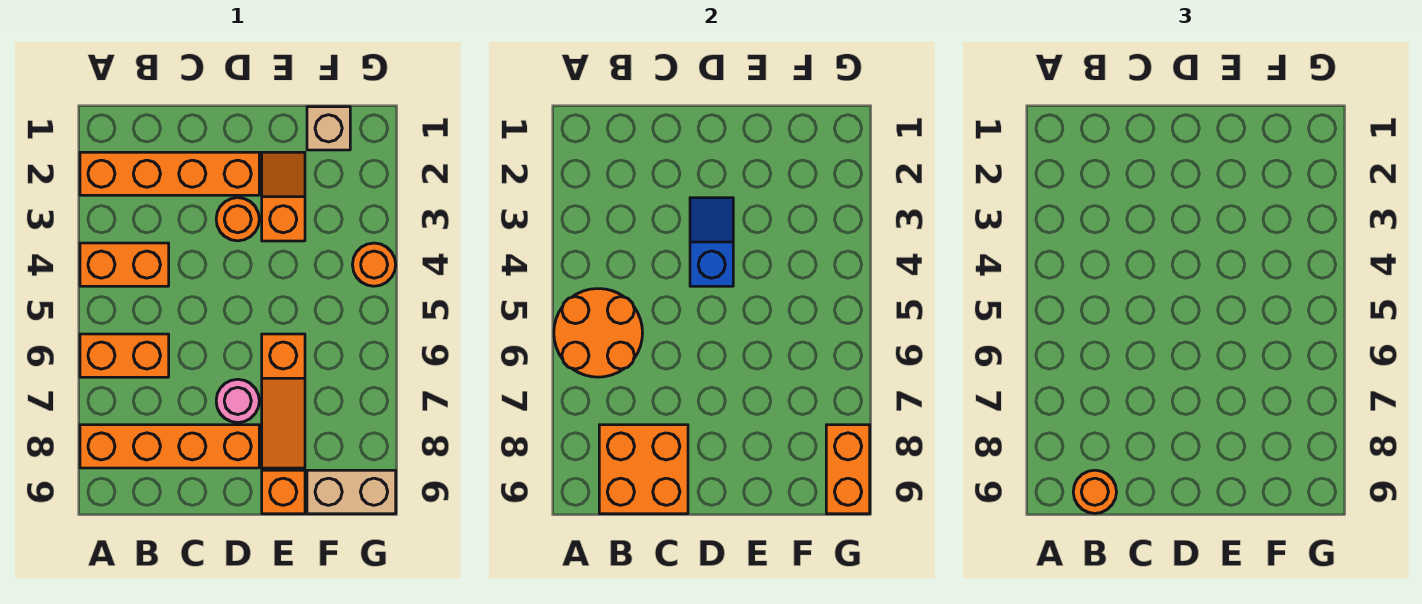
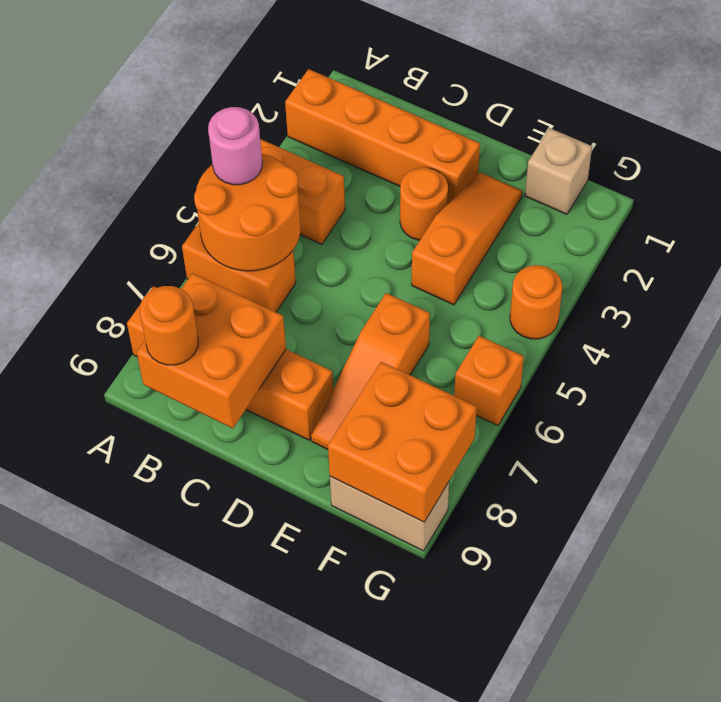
blue slope D3:D4 level 2 top 4 -> none
pink round brick D7 level 1 -> pink round brick A5 level 3
orange slope E2:E3 level 1 top 3 -> orange slope E2:E4 level 1 top 4
orange brick E9 level 1 -> orange brick G6 level 1
orange brick G8:G9 level 2 -> orange brick F8:G9 level 2

